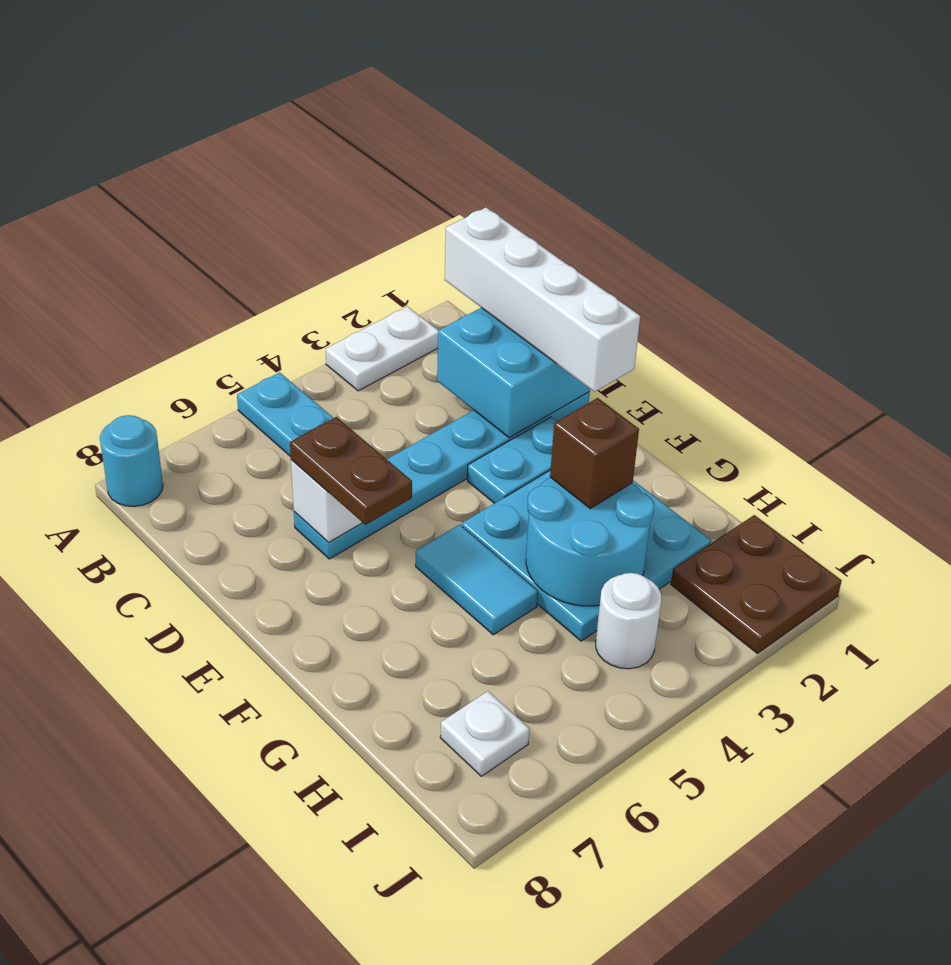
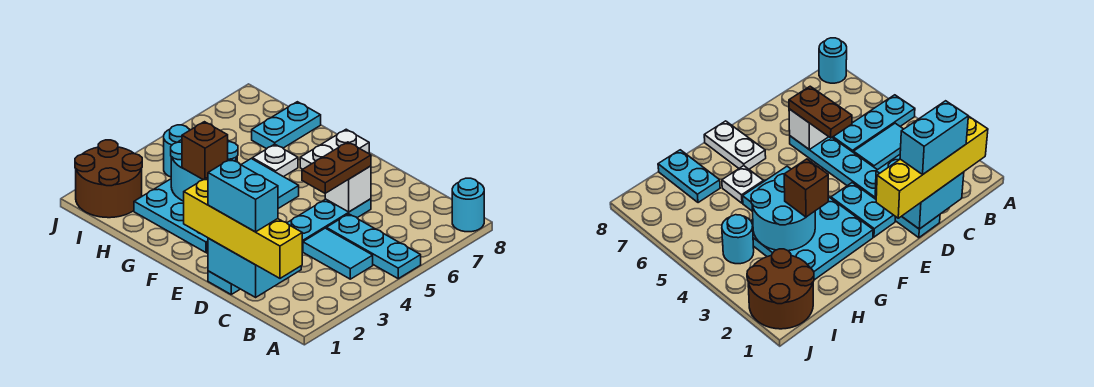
white plate A2:A3 level 1 -> white plate F7:F8 level 1
white brick B1:E1 level 3 -> yellow brick B1:E1 level 3
none -> cyan tile B4:C4 level 1
none -> cyan brick C1:D1 level 4
brown plate D6:E6 level 3 -> brown plate D5:D6 level 3
none -> cyan plate H7:H8 level 1
brown plate I1:J2 level 1 -> brown round brick I1:J2 level 1
white round brick I4 level 1 -> cyan round brick I4 level 1
white plate I7 level 1 -> white plate G6 level 1

